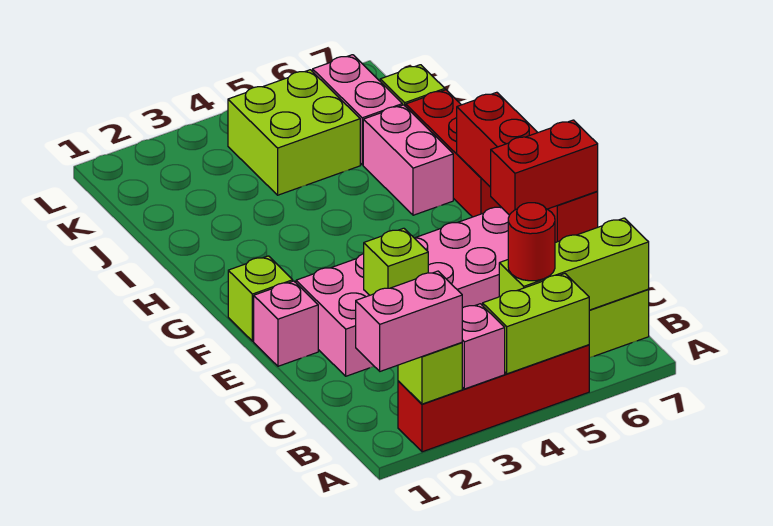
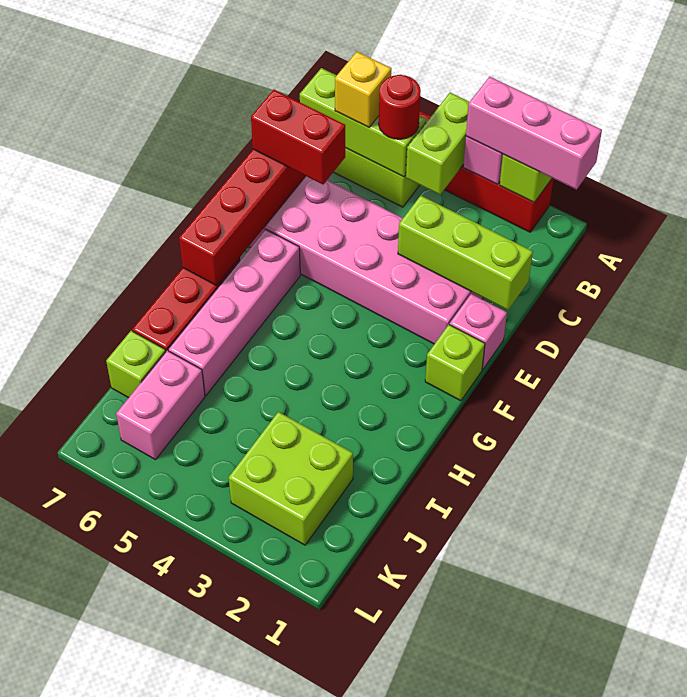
pink brick A1:A2 level 3 -> pink brick A1:A3 level 3
lime brick A4:A5 level 2 -> lime brick A4:B4 level 2
none -> yellow brick B6 level 3
lime brick D3 level 2 -> lime brick D1:D3 level 2
pink brick H6:I6 level 1 -> pink brick F6:I6 level 1
lime brick J4:K5 level 1 -> lime brick J2:K3 level 1

